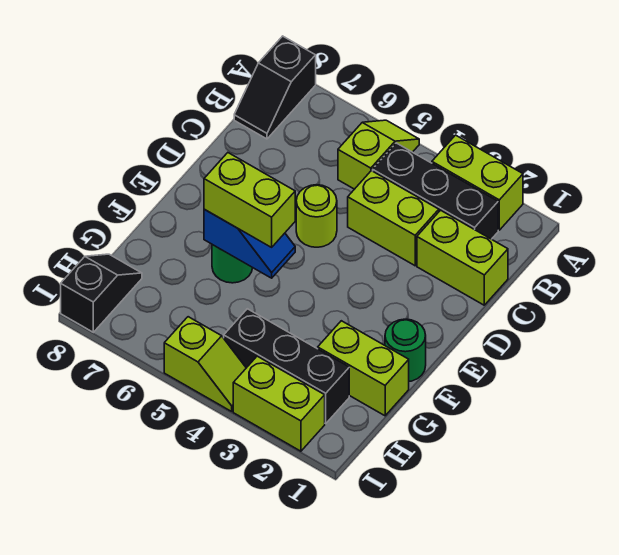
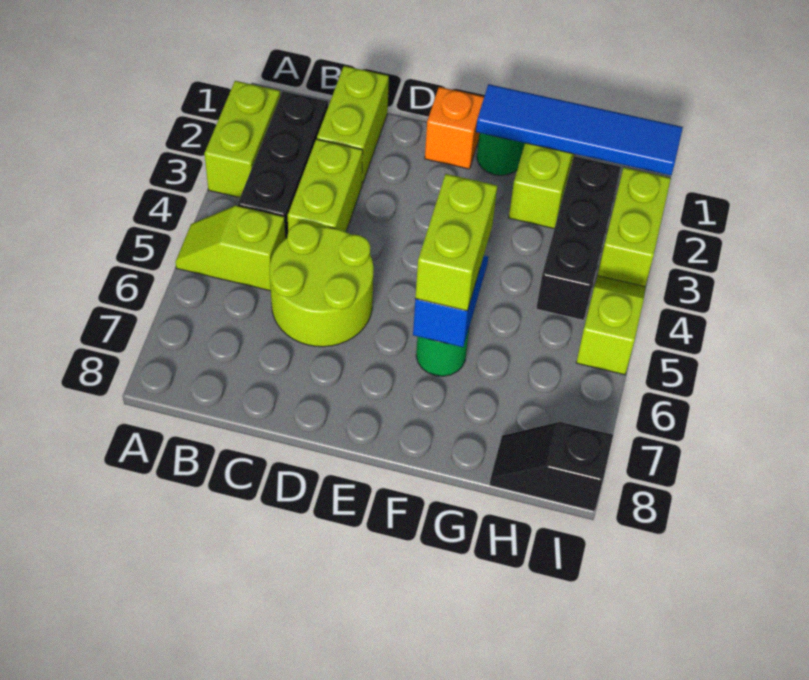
black slope A8:B8 level 1 top A -> none
lime round brick D5 level 1 -> lime round brick C5:D6 level 1
none -> orange brick E1 level 1
none -> blue tile F1:I1 level 2

